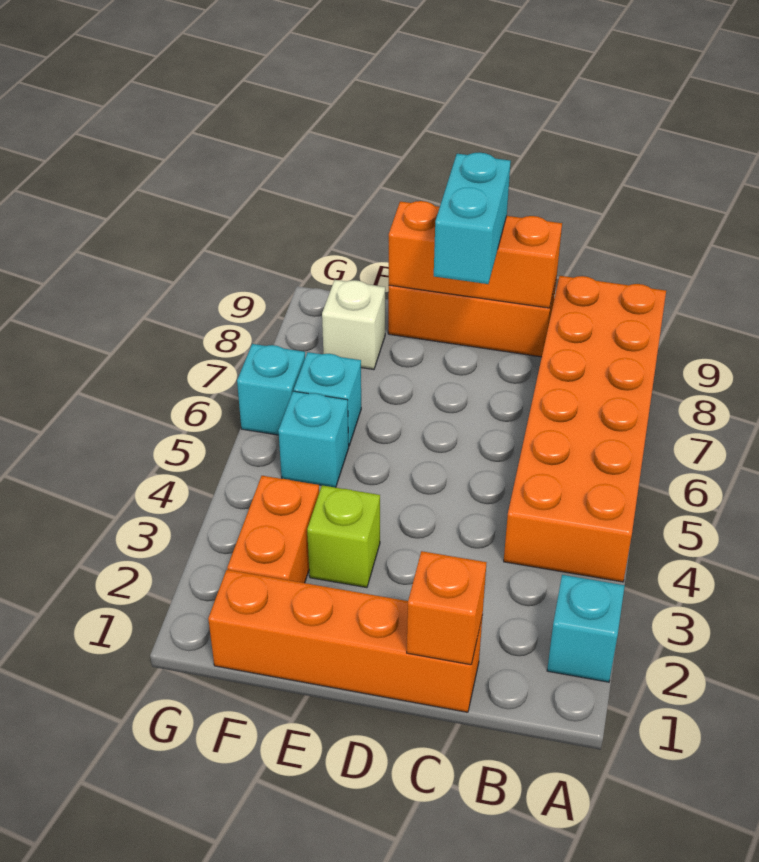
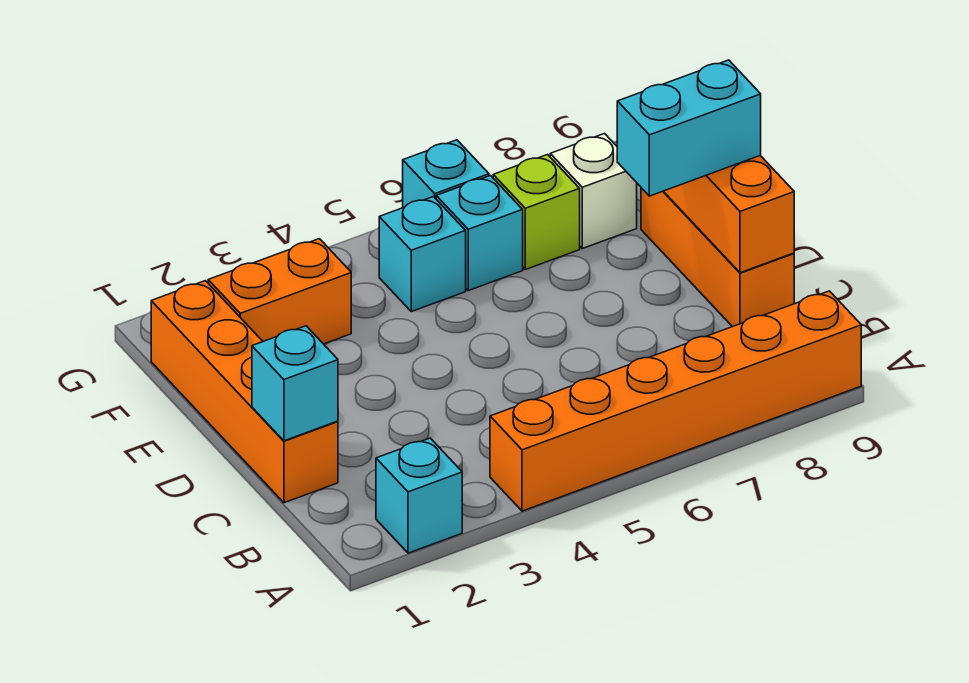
orange brick A4:B9 level 1 -> orange brick A4:A9 level 1
orange brick C1 level 2 -> cyan brick C1 level 2
lime brick E3 level 1 -> lime brick F7 level 1

